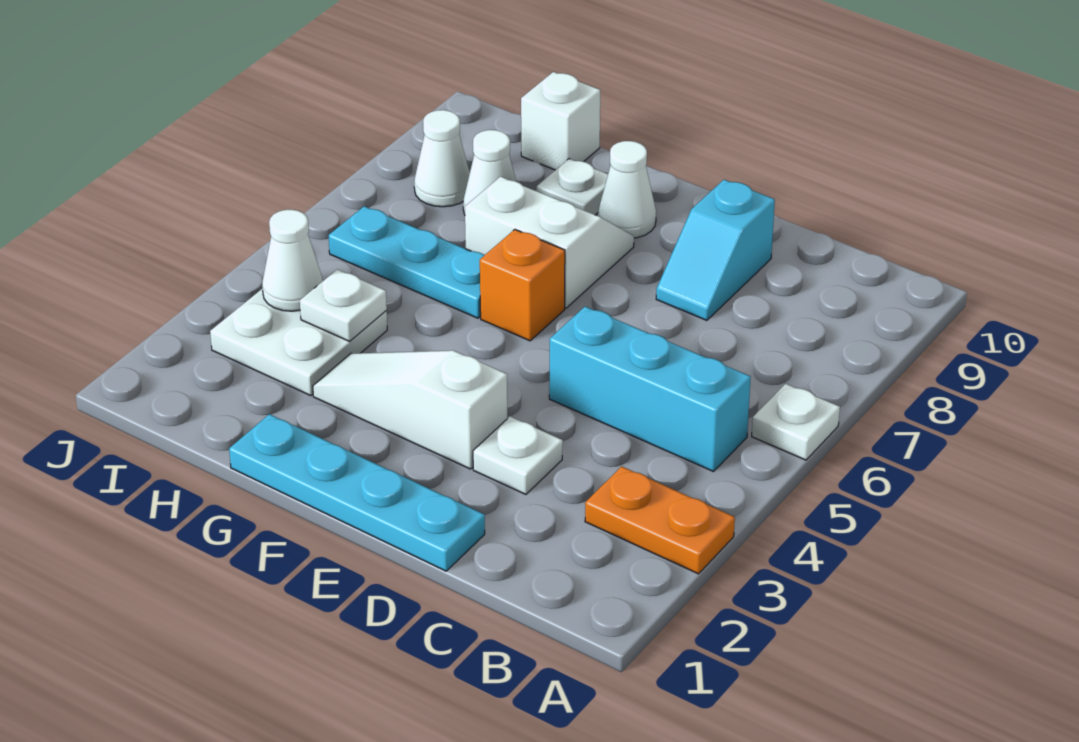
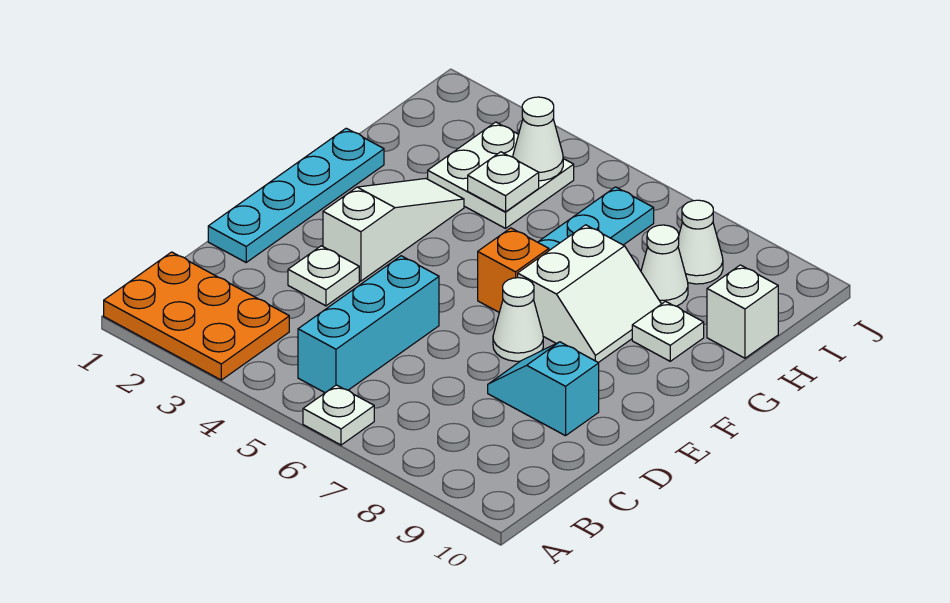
orange plate A3:B3 level 1 -> orange plate A1:B3 level 1
white cone F9 level 1 -> white cone E7 level 1

